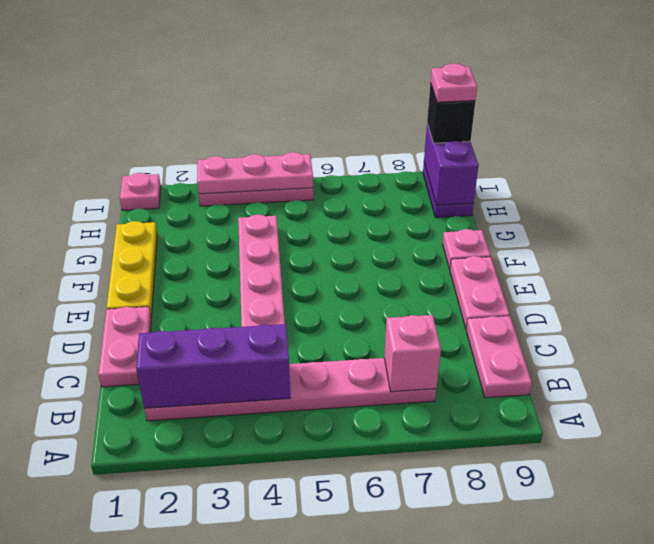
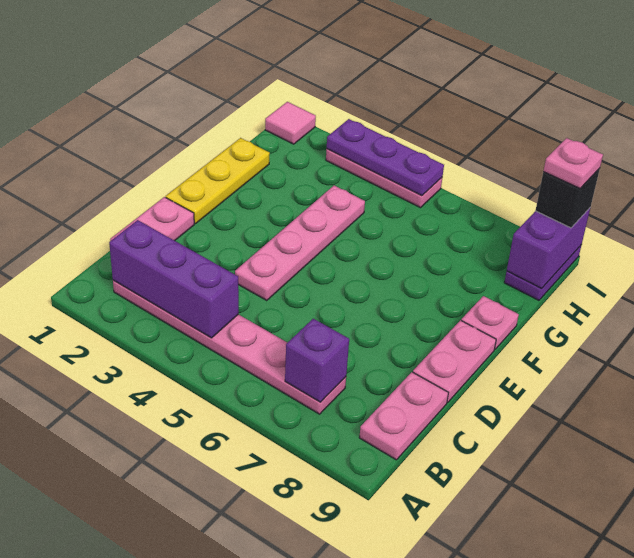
pink brick B7 level 2 -> purple brick B7 level 2
pink plate I1 level 1 -> pink tile I1 level 1
pink plate I3:I5 level 2 -> purple plate I3:I5 level 2

